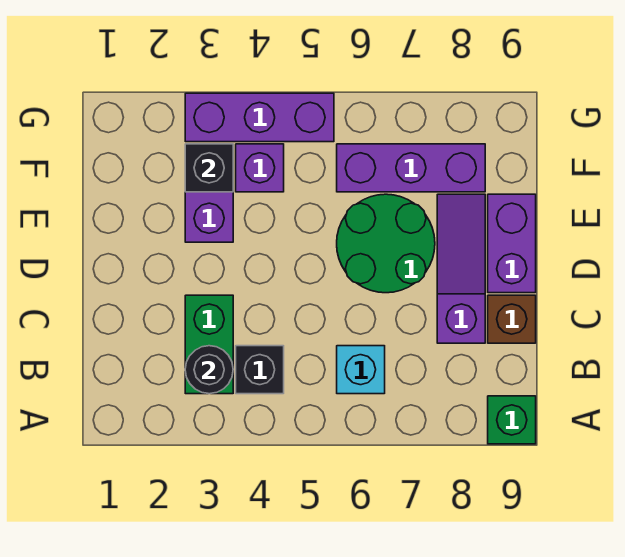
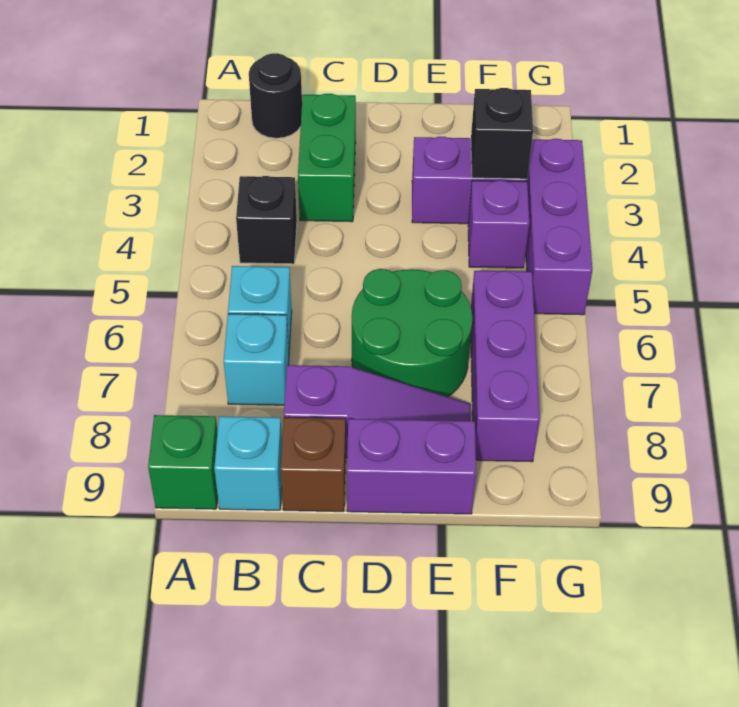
green brick B3:C3 level 1 -> green brick C2:C3 level 1
black round brick B3 level 2 -> black round brick B1 level 1
none -> cyan brick B7 level 1
none -> cyan brick B9 level 1

